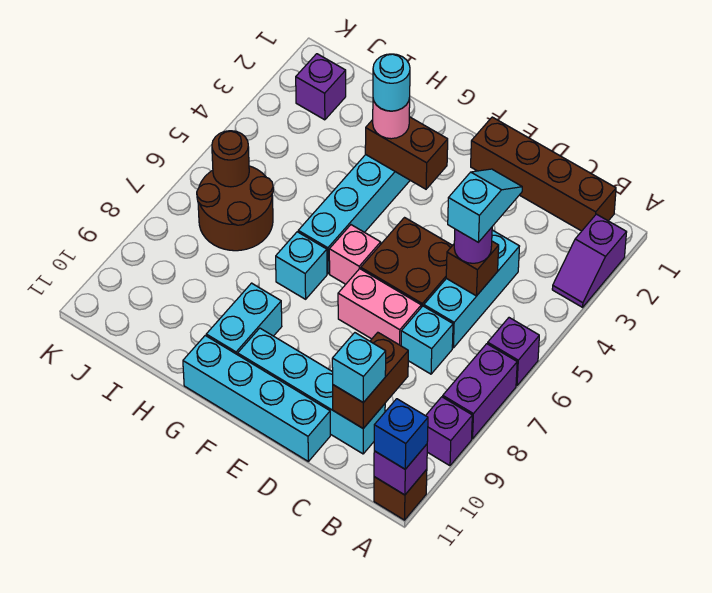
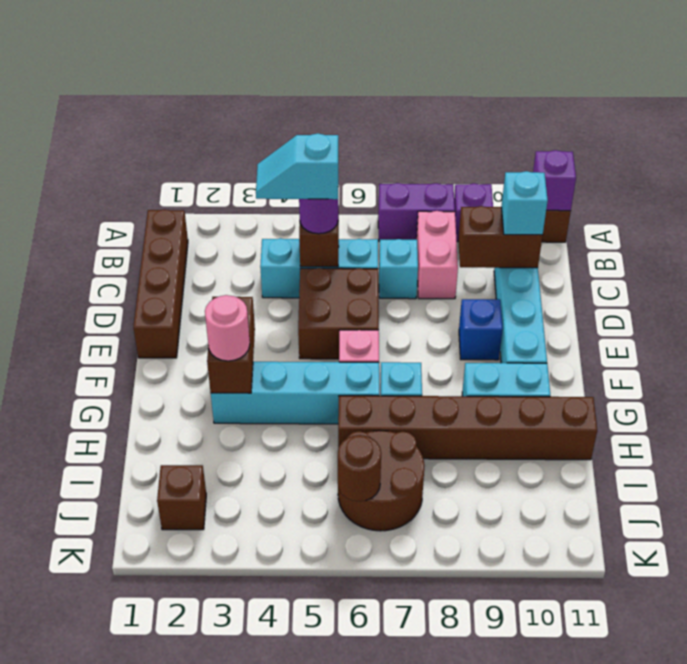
purple slope A2:A3 level 1 top 2 -> none
purple brick A6 level 1 -> none
blue brick A11 level 3 -> blue brick E9 level 1
pink brick D7:E7 level 1 -> pink brick B8:C8 level 1
cyan brick D11:G11 level 1 -> none
cyan round brick G3 level 4 -> none
none -> brown brick H6:H11 level 1
purple brick J2 level 1 -> brown brick J2 level 1

